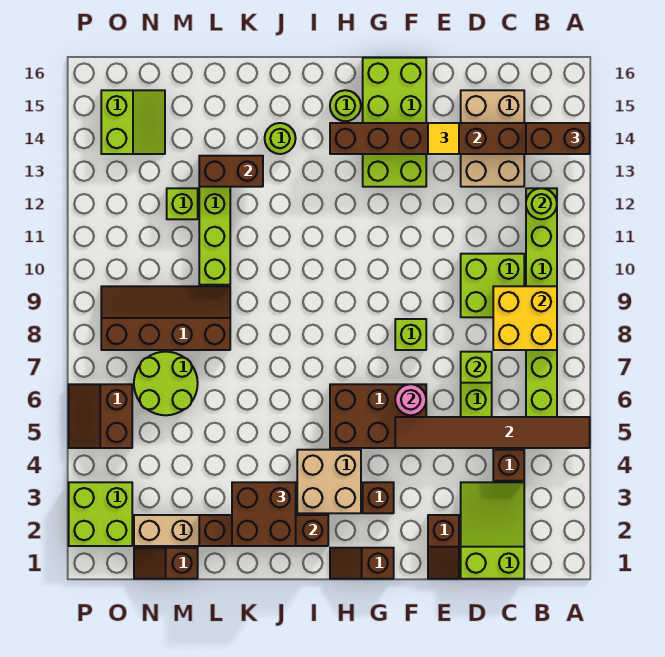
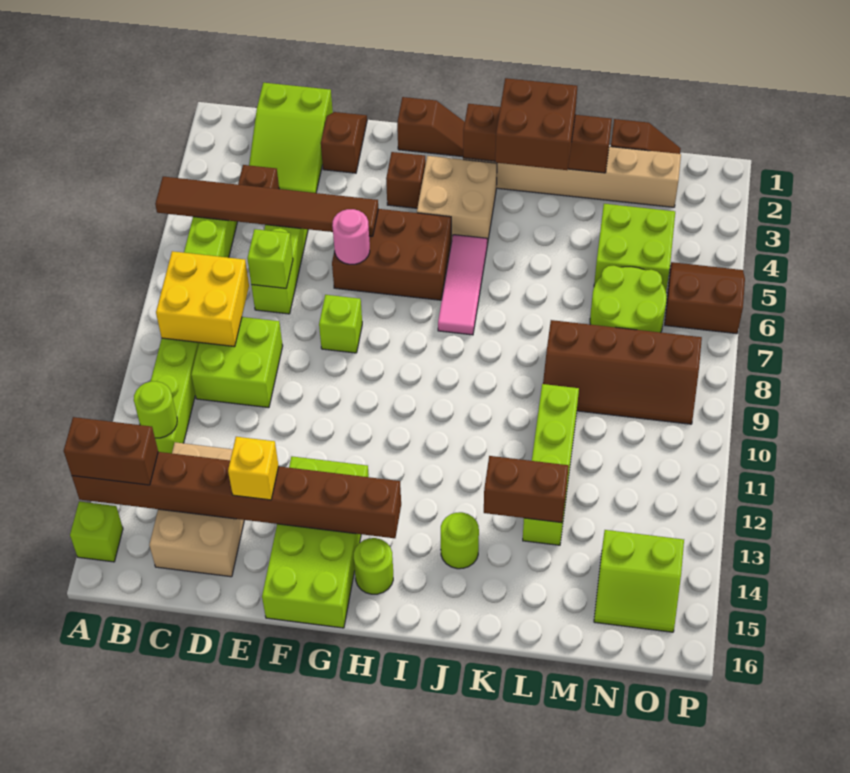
yellow tile E14 level 3 -> yellow brick E14 level 3
none -> pink tile I5:I7 level 1
lime brick M12 level 1 -> lime brick A15 level 1
lime slope N14:O15 level 1 top O -> lime slope N14:O15 level 1 top 14
lime brick O2:P3 level 1 -> lime brick M4:N5 level 1
brown slope O5:P6 level 1 top O -> brown slope O5:P6 level 1 top 6

